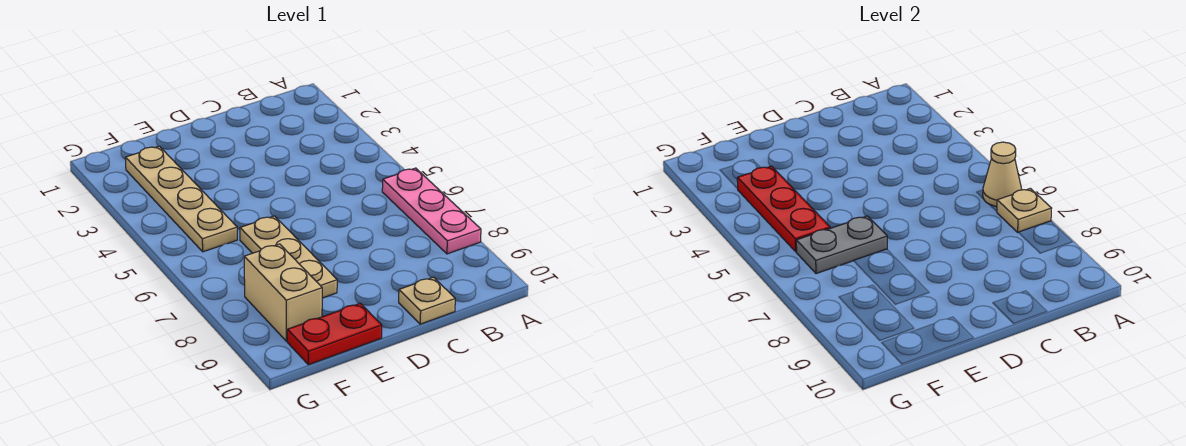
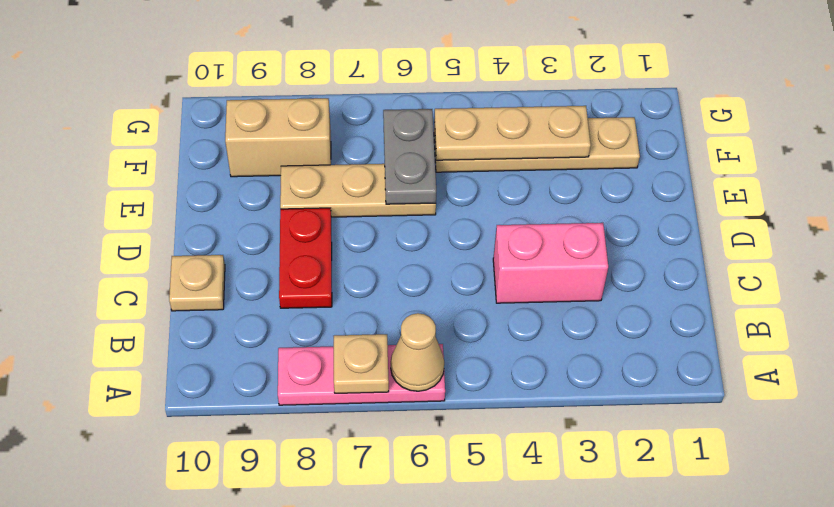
none -> pink brick C3:C4 level 1
red plate E10:F10 level 1 -> red plate C8:D8 level 1
red plate F3:F5 level 2 -> tan plate F3:F5 level 2

